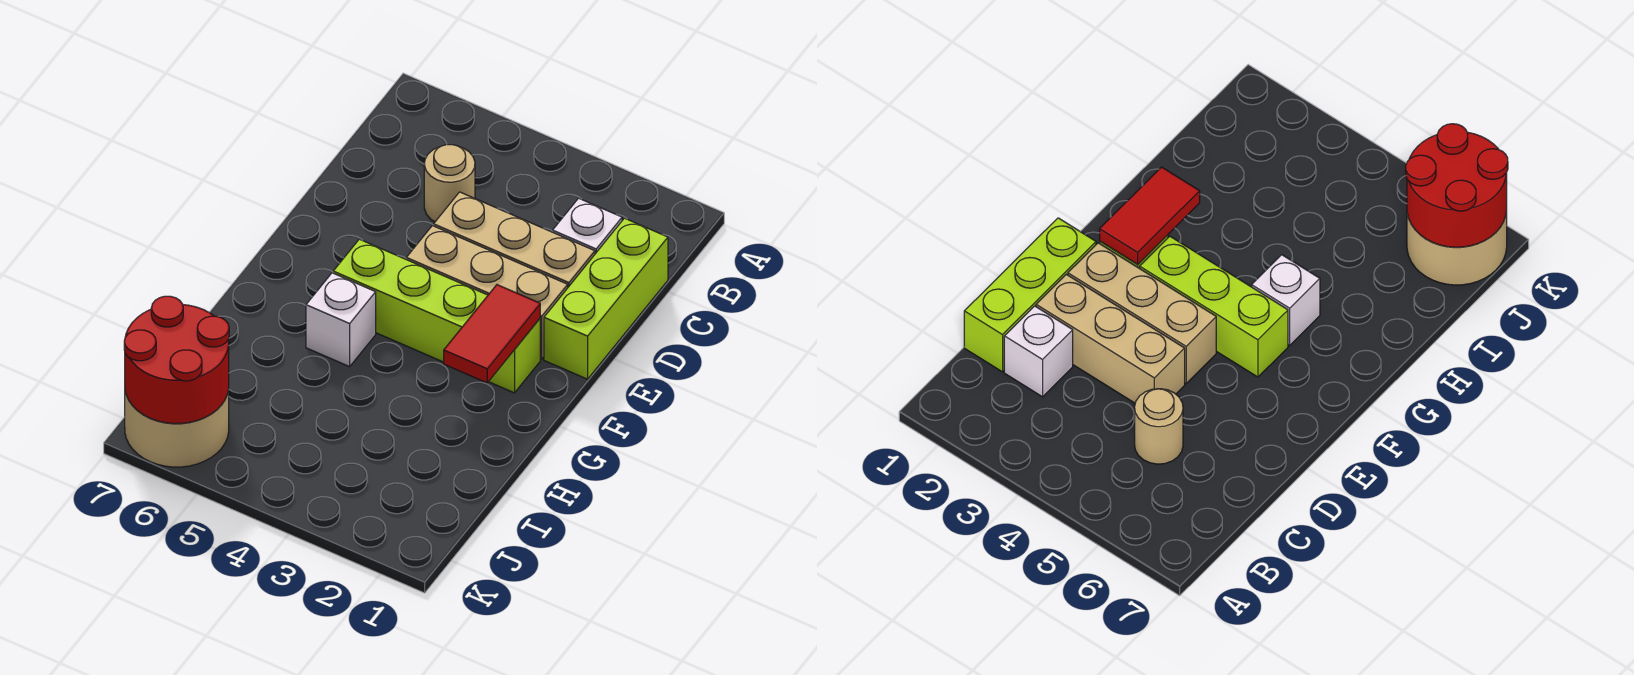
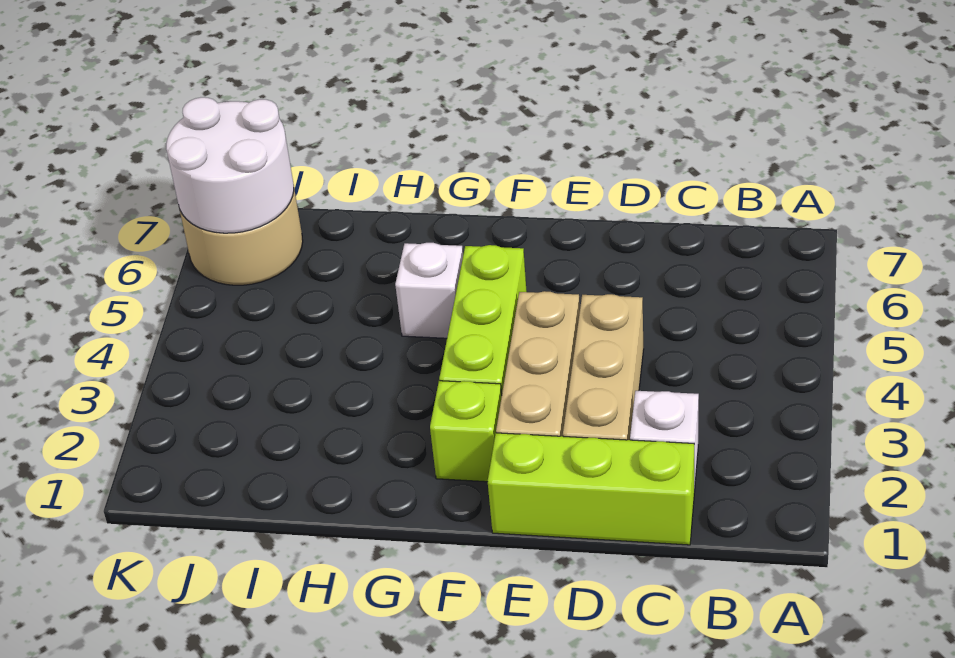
tan round brick C5 level 1 -> none
red tile F2:G2 level 2 -> none
red round brick J6:K7 level 2 -> white round brick J6:K7 level 2

